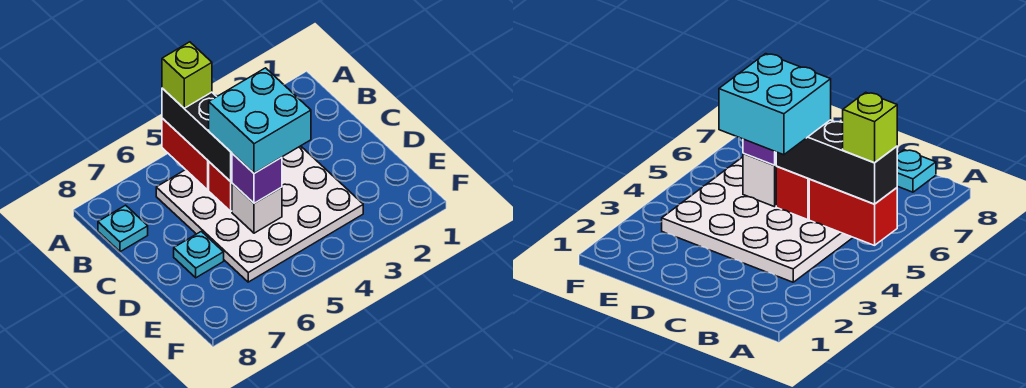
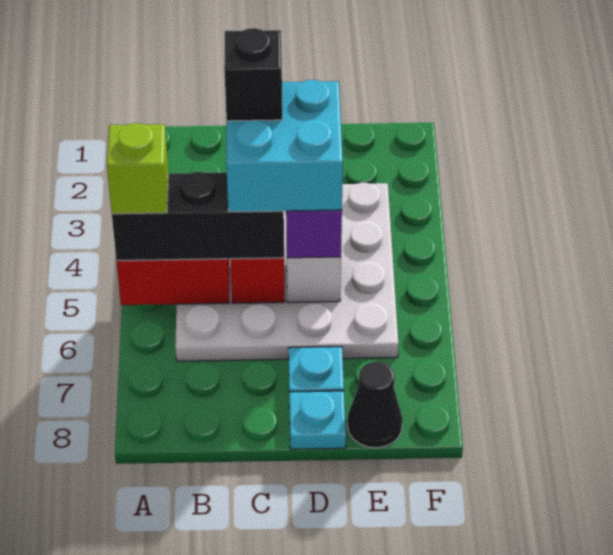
cyan plate B8 level 1 -> cyan plate D8 level 1
none -> black brick C4 level 5
none -> black cone E8 level 1

